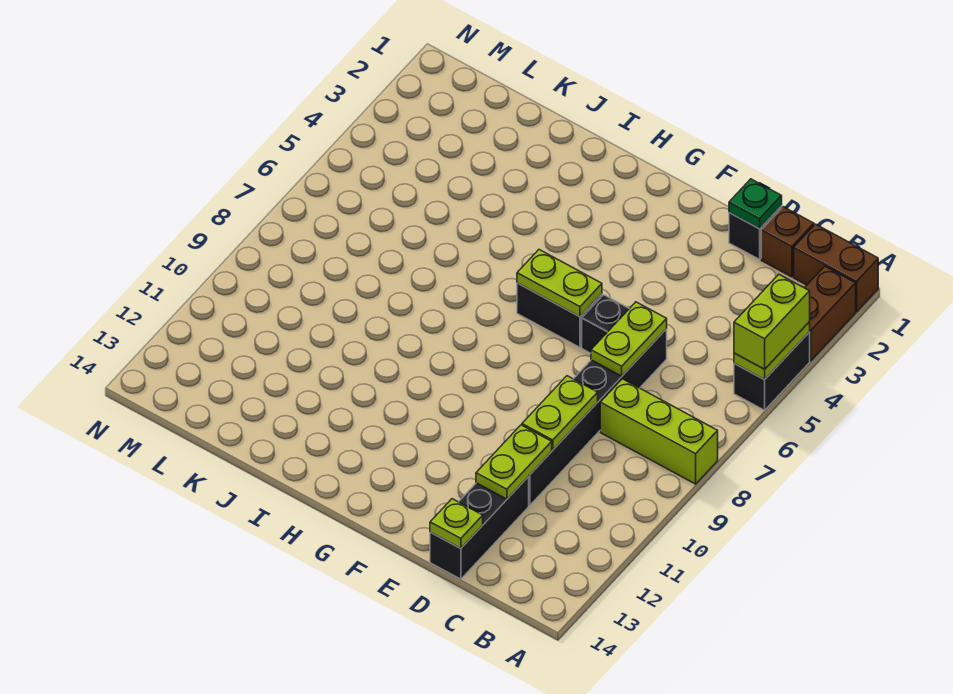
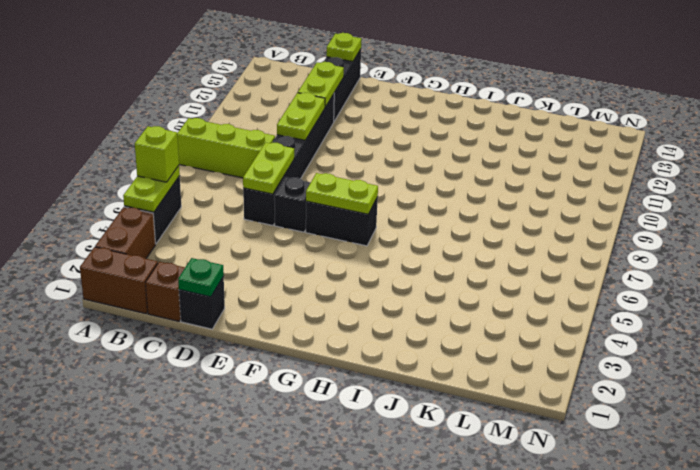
lime brick A4:A5 level 3 -> lime brick A5 level 3

